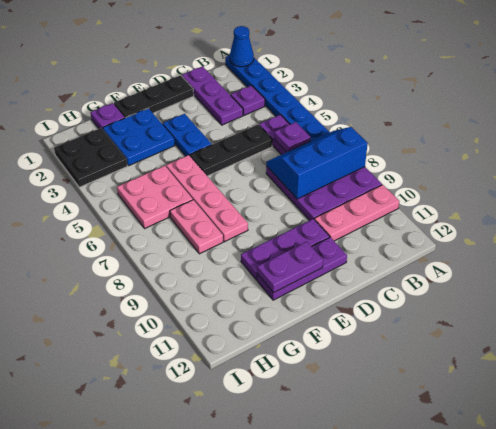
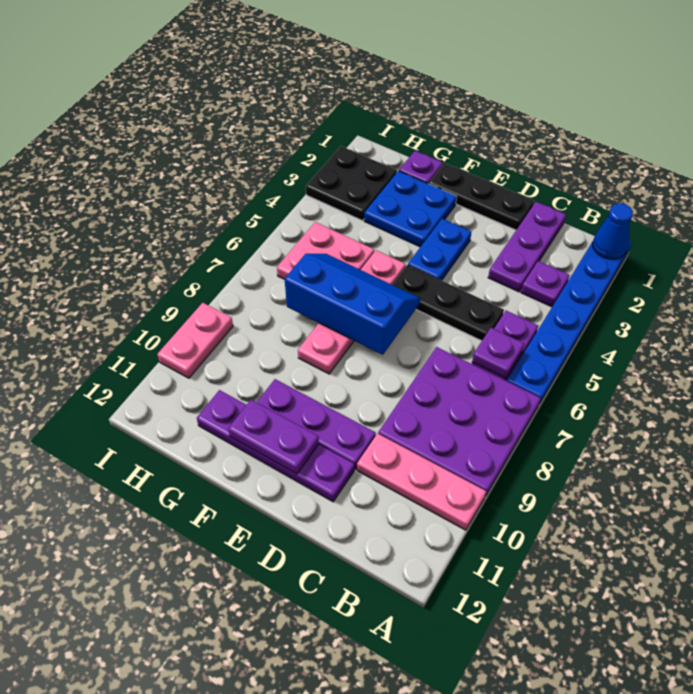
blue slope A7:C8 level 2 top 8 -> blue slope E6:G7 level 2 top 7
purple plate D11:F11 level 1 -> purple plate D11:G11 level 1
pink plate G7:G8 level 1 -> pink plate I9:I10 level 1

